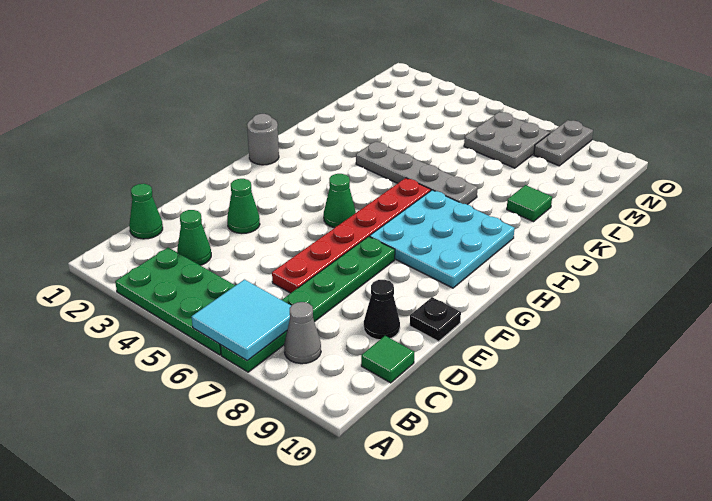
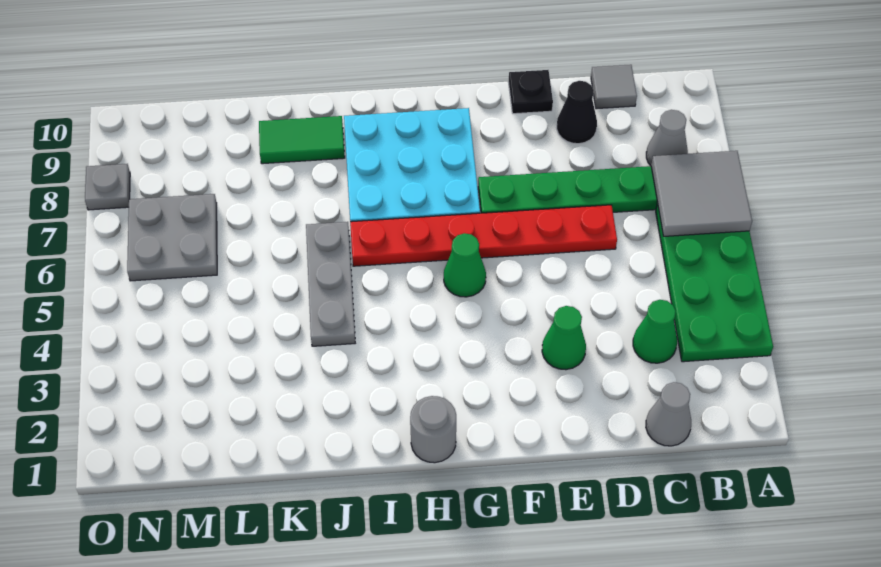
cyan tile A6:B7 level 2 -> grey tile A6:B7 level 2
green cone C1 level 1 -> grey cone C1 level 1
green tile C10 level 1 -> grey tile C10 level 1
grey plate J4:J7 level 1 -> grey plate J4:J6 level 1
green tile K9 level 1 -> green tile J9:K9 level 1
grey plate N8:O8 level 1 -> grey plate O8 level 1

